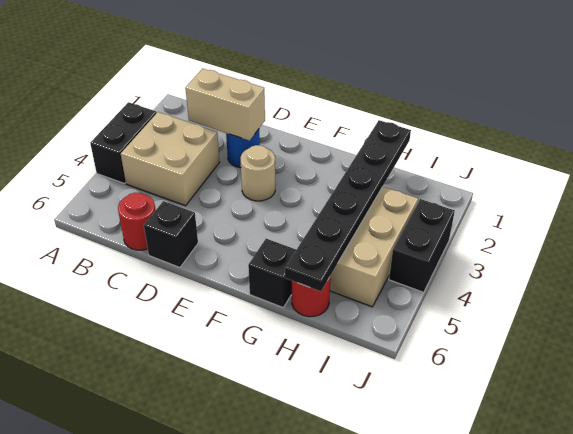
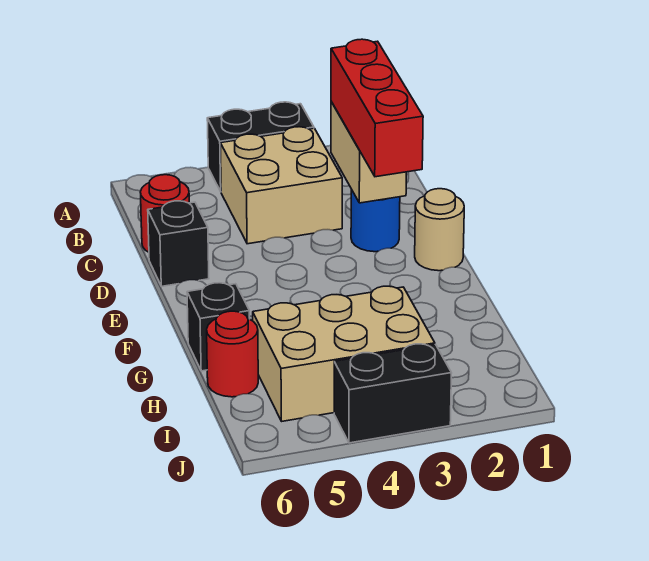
none -> red brick C2:E2 level 3
tan round brick E3 level 1 -> tan round brick E1 level 1
black plate H1:H6 level 2 -> none

